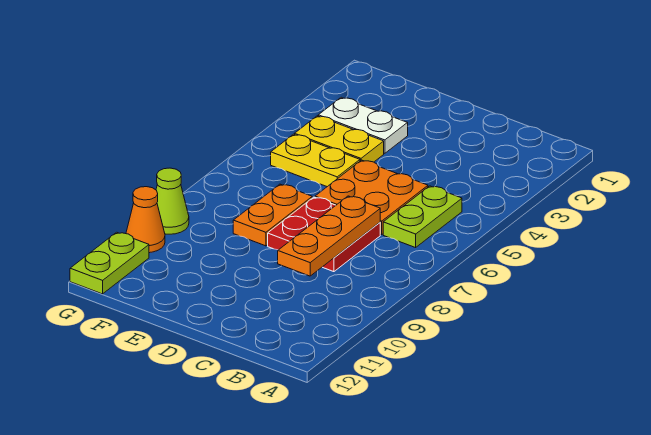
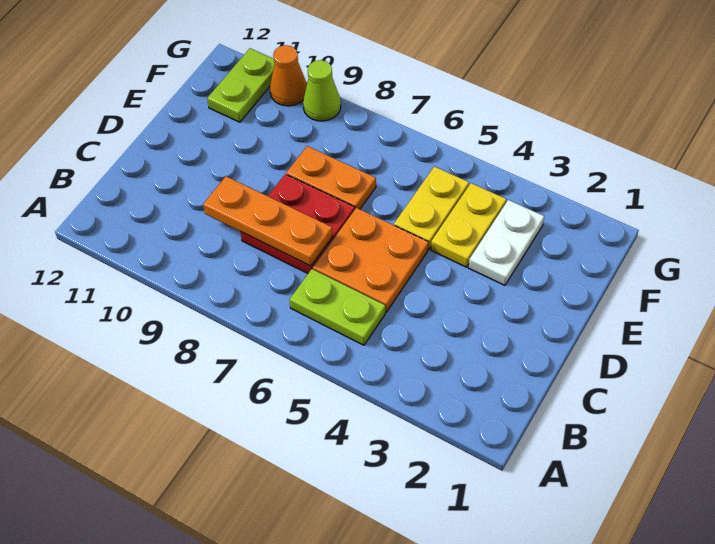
lime plate G11:G12 level 1 -> lime plate F11:G11 level 1

